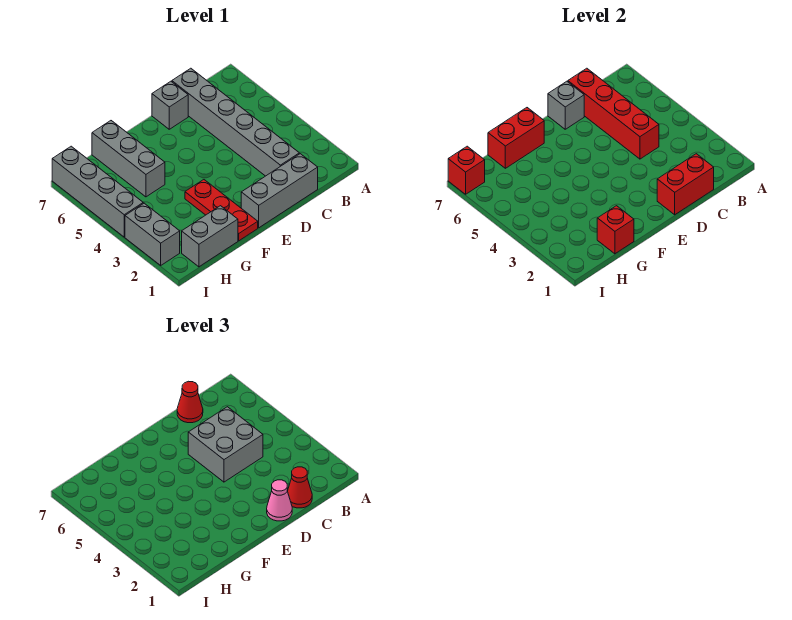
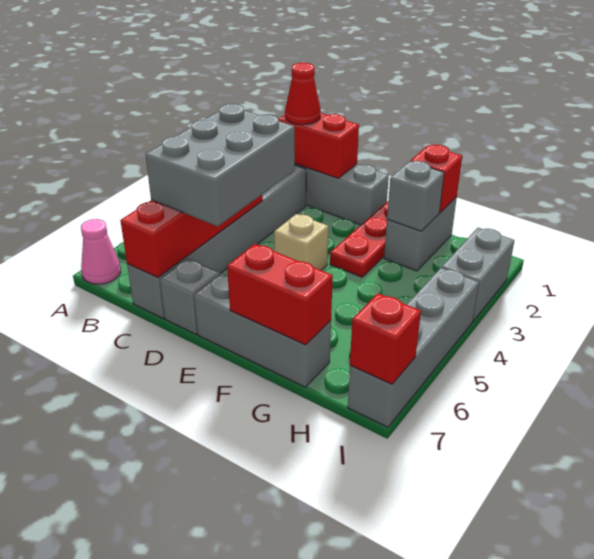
grey brick C4:D5 level 3 -> grey brick C4:D6 level 3
red cone C7 level 3 -> none
pink cone D1 level 3 -> pink cone A7 level 1
grey brick D7 level 2 -> grey brick G2 level 2
none -> tan brick E4 level 1
grey brick G1:H1 level 1 -> grey brick G1:G2 level 1
grey brick G5:G7 level 1 -> grey brick E7:G7 level 1

